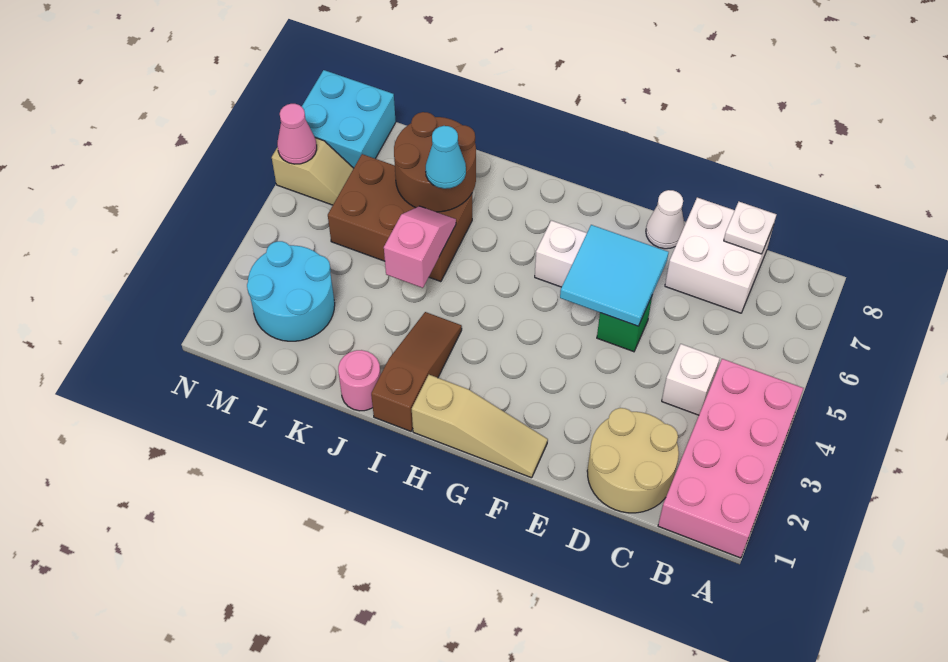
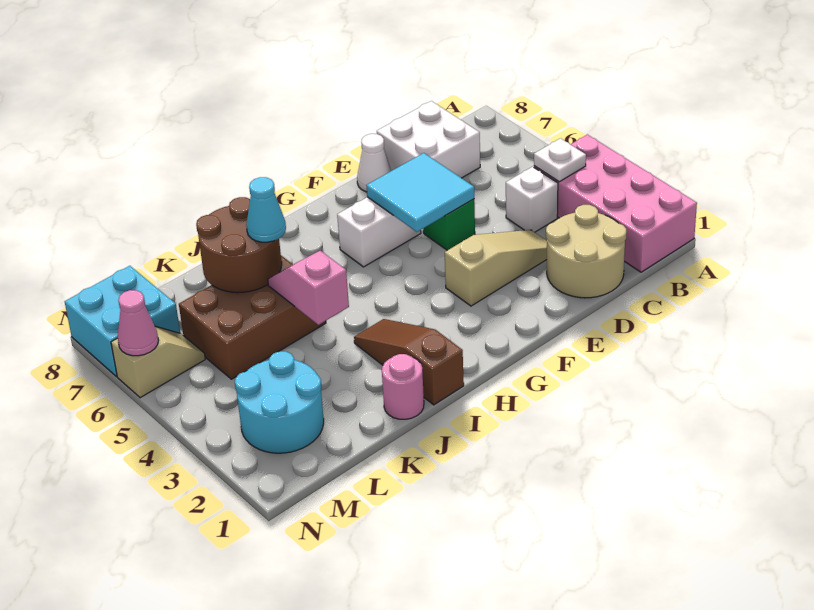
white plate C8 level 2 -> white plate B4 level 2
tan slope F1:H1 level 1 top H -> tan slope D3:F3 level 1 top F

